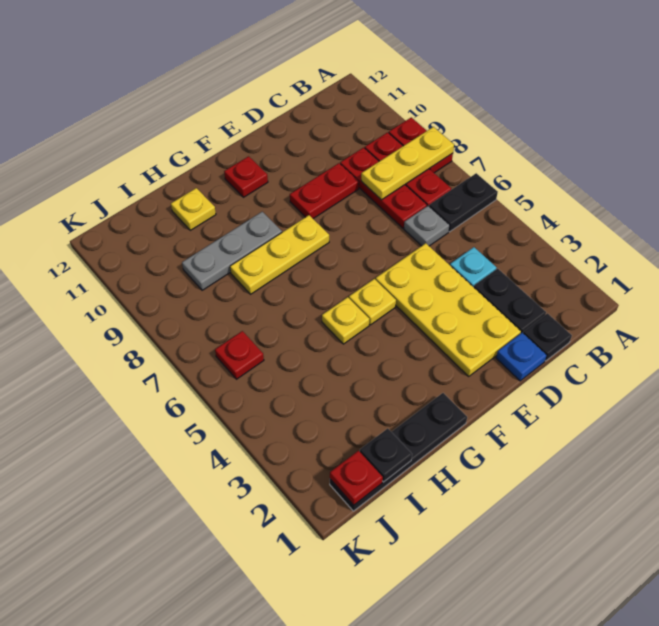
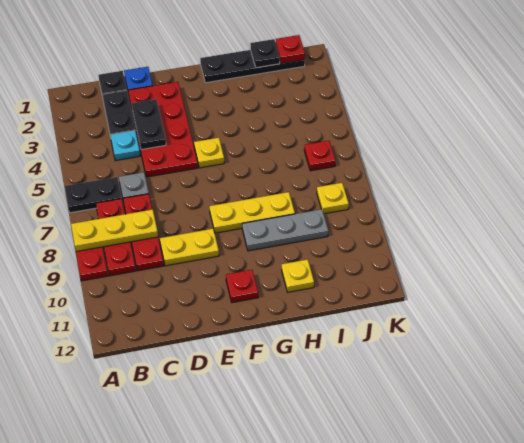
yellow plate D2:E5 level 1 -> red plate D2:E5 level 1
none -> black plate D3:D4 level 2
red plate D9:E9 level 1 -> yellow plate D9:E9 level 1
yellow plate G5 level 1 -> yellow plate J8 level 1

